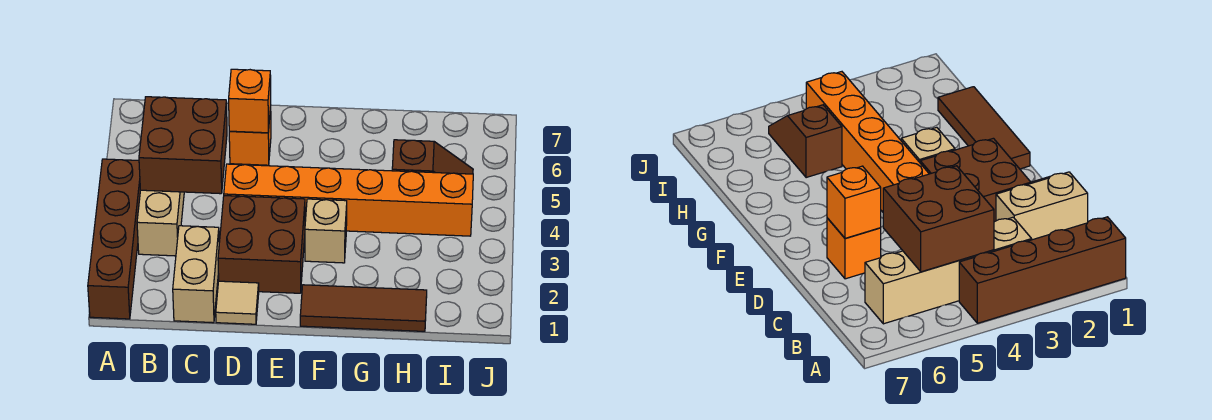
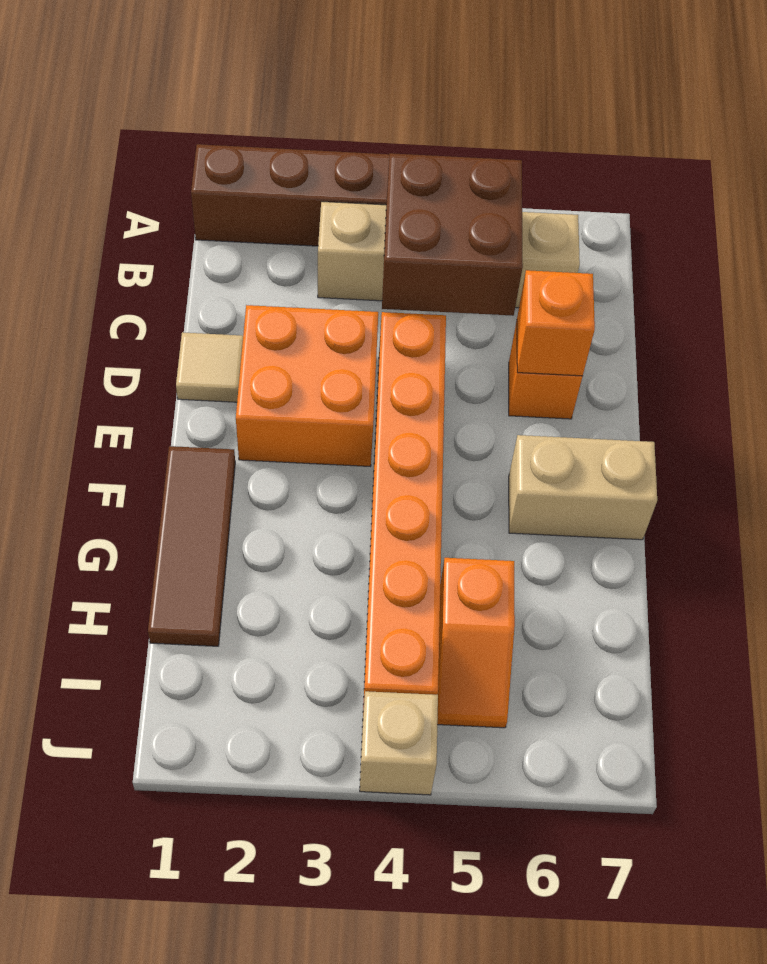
tan brick C1:C2 level 1 -> tan brick F6:F7 level 1
brown brick D2:E3 level 1 -> orange brick D2:E3 level 1
tan brick F3 level 1 -> tan brick J4 level 1
brown slope H5:I5 level 1 top H -> orange slope H5:I5 level 1 top H

